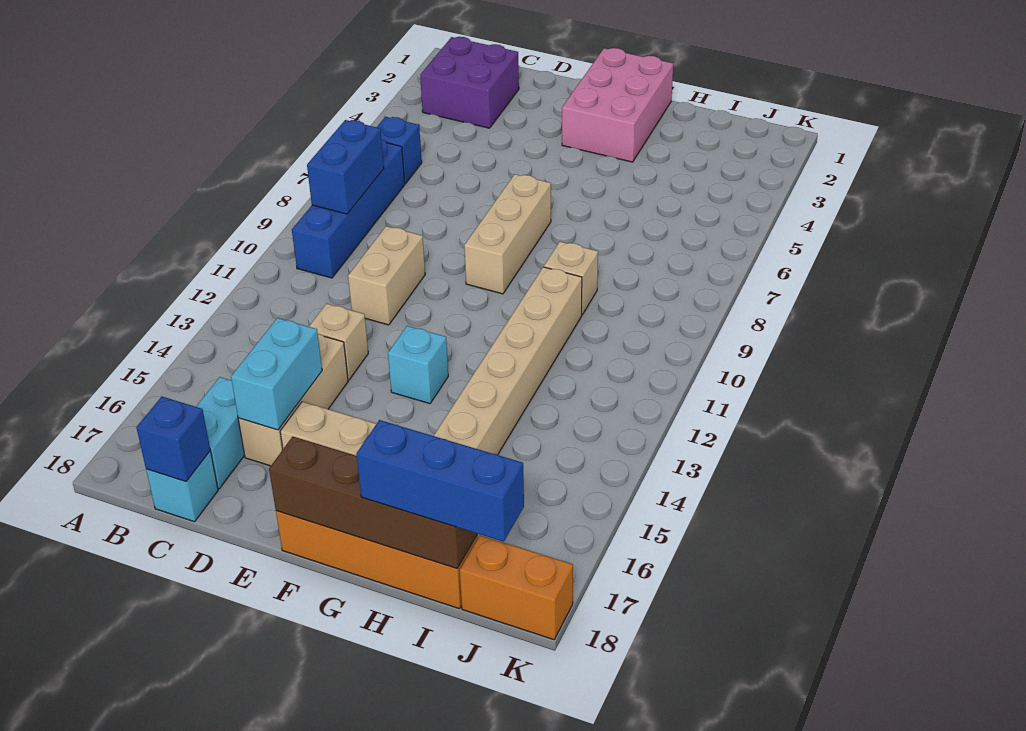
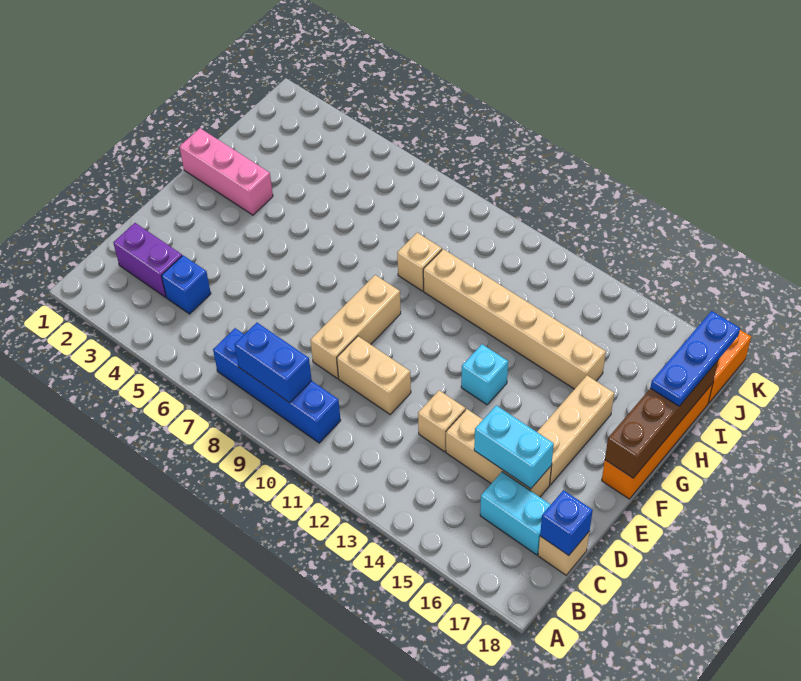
purple brick B2:C3 level 1 -> purple brick C2:C3 level 1
blue brick B6 level 1 -> blue brick C4 level 1
cyan brick C18 level 1 -> tan brick C18 level 1
pink brick F1:G3 level 1 -> pink brick G1:G3 level 1
tan brick F7:F9 level 1 -> tan brick D9:F9 level 1
blue brick H18:J18 level 3 -> blue plate H18:J18 level 3

